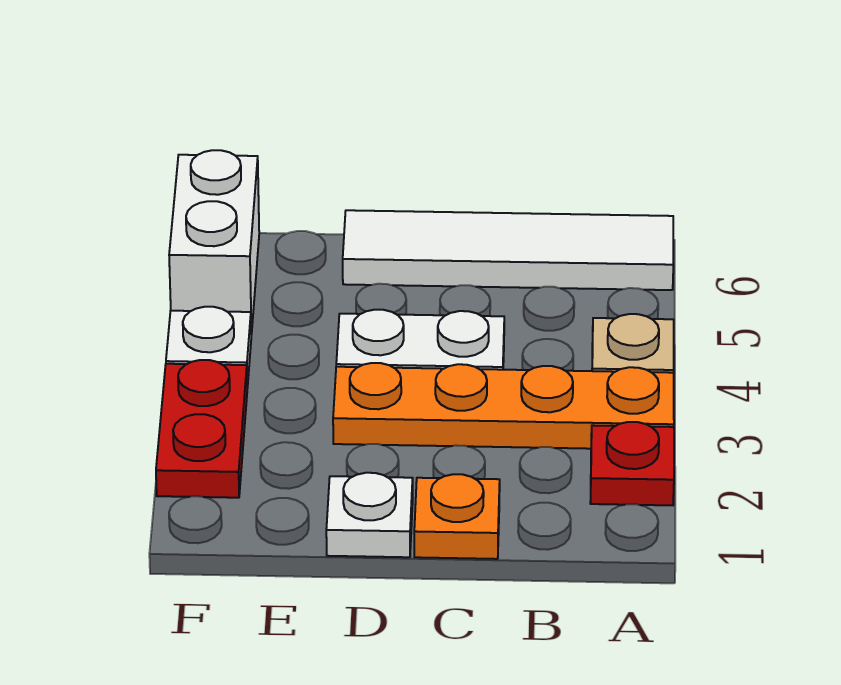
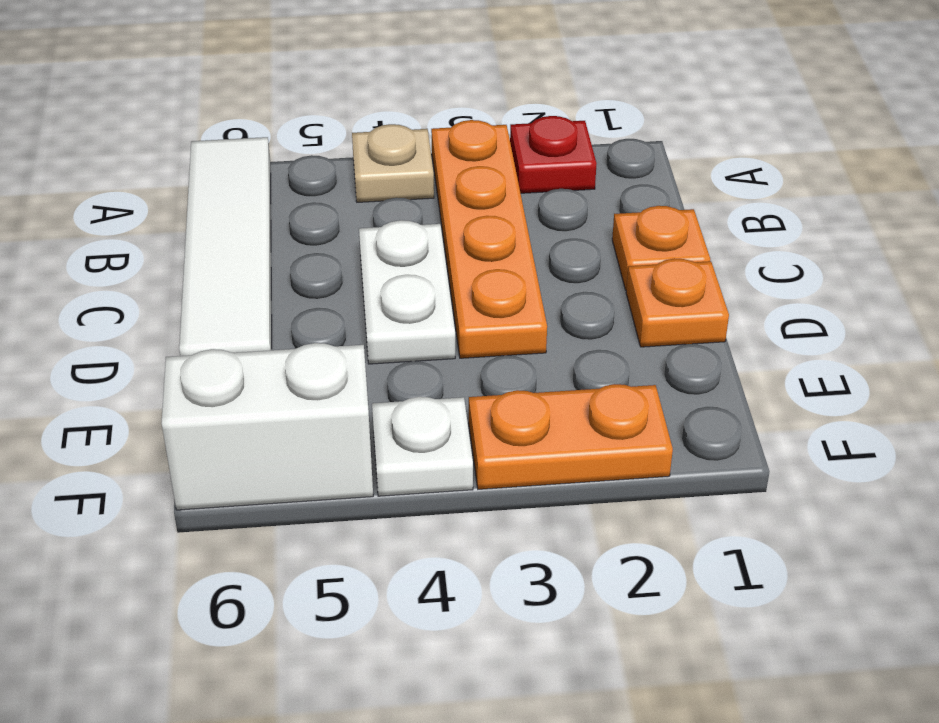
white plate D1 level 1 -> orange plate D1 level 1
red plate F2:F3 level 1 -> orange plate F2:F3 level 1

